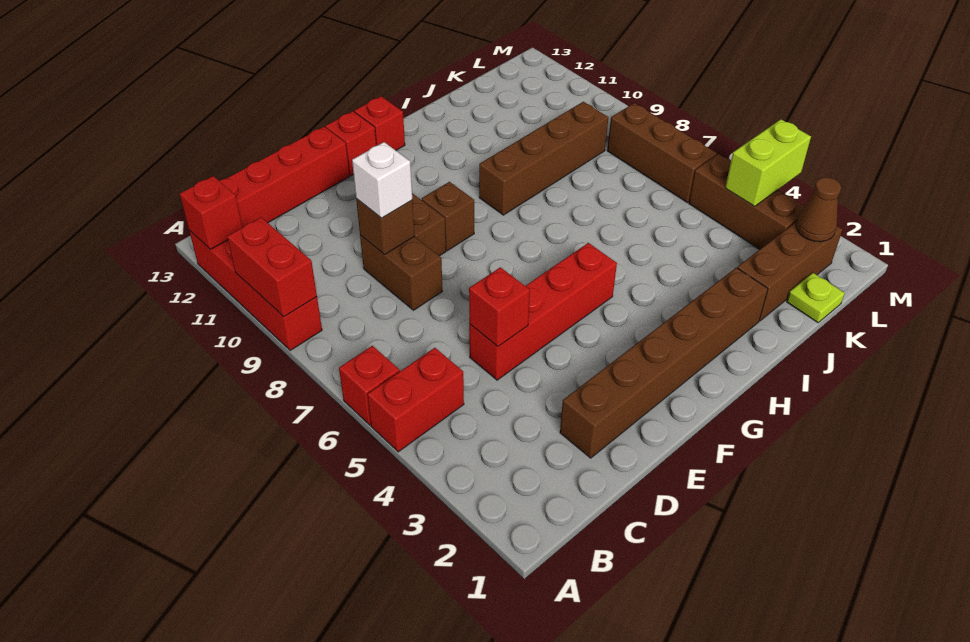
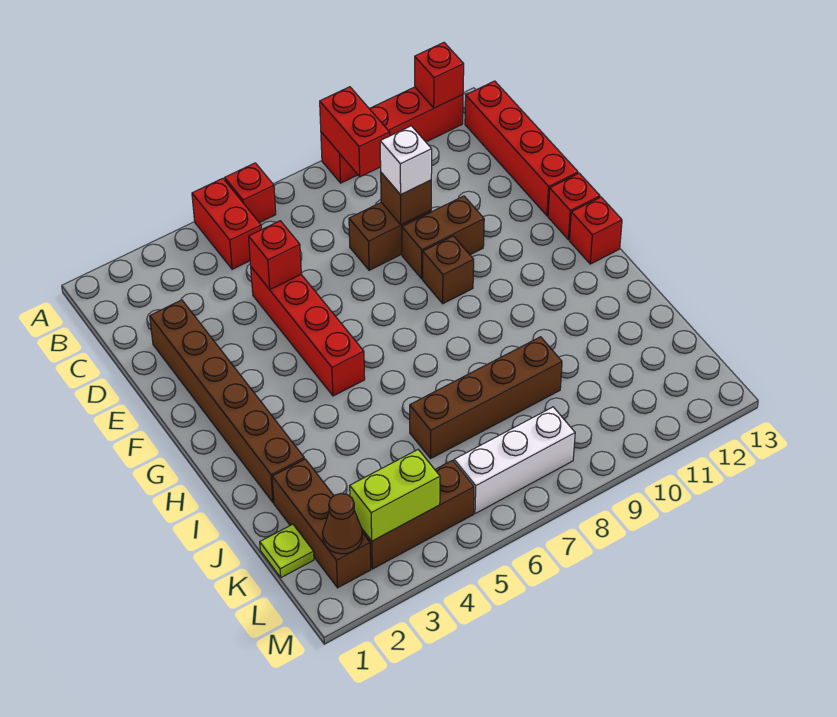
red brick A9:A10 level 2 -> red brick A9:B9 level 2
brown brick H9:K9 level 1 -> brown brick J6:J9 level 1
lime brick L4:M4 level 2 -> lime brick L3:L4 level 2
brown brick L6:L8 level 1 -> white brick L6:L8 level 1

